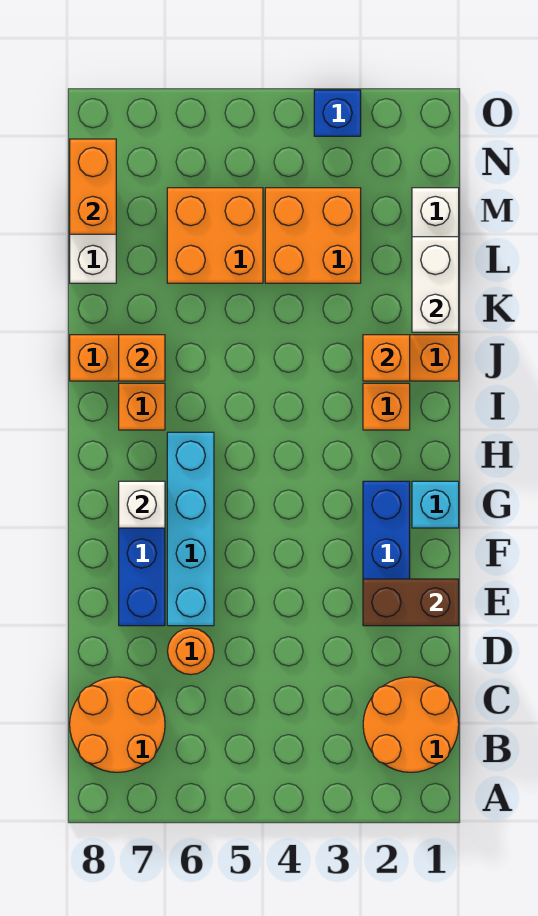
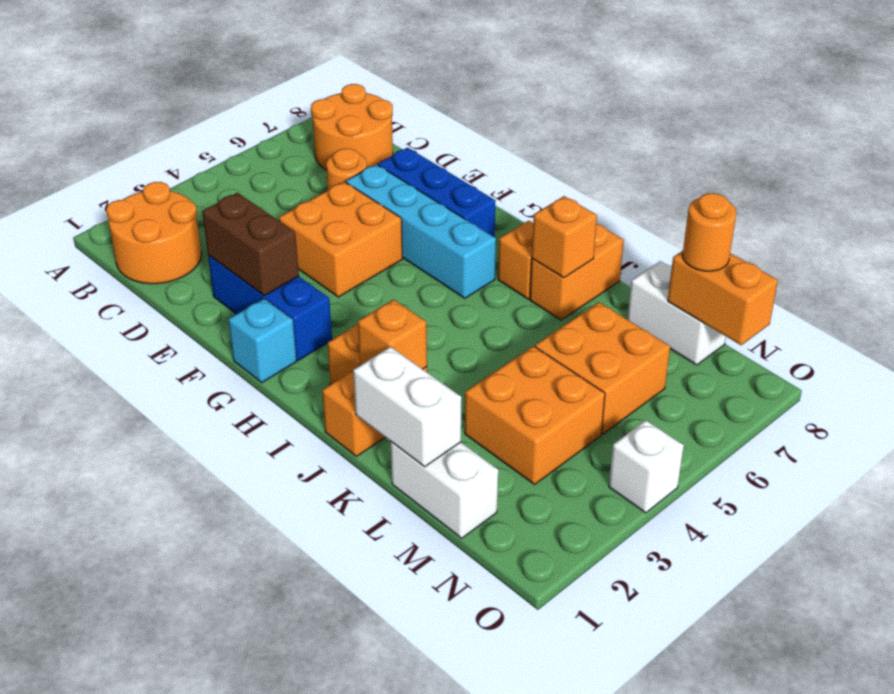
brown brick E1:E2 level 2 -> brown brick E2:F2 level 2
none -> orange brick E4:F5 level 1
white brick G7 level 2 -> white brick O4 level 1
none -> orange round brick M8 level 3
blue brick O3 level 1 -> none

